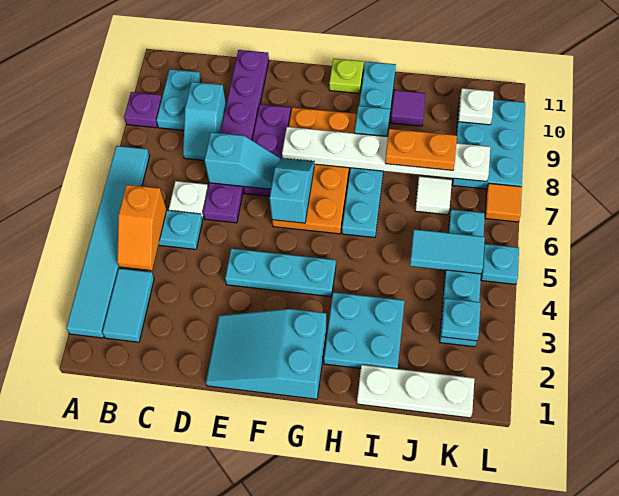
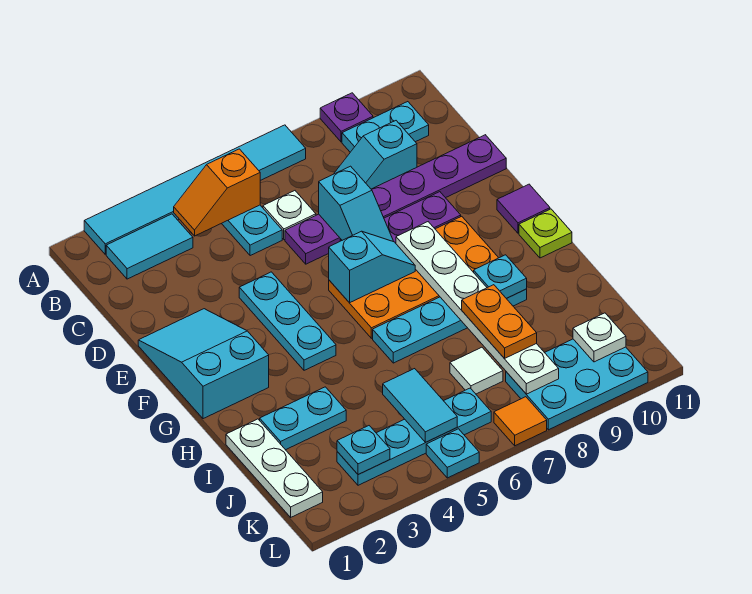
cyan plate H2:I3 level 1 -> cyan plate I2:I3 level 1
cyan plate H6:H11 level 1 -> cyan plate H6:H9 level 1
purple tile I10 level 1 -> purple tile F11 level 1

